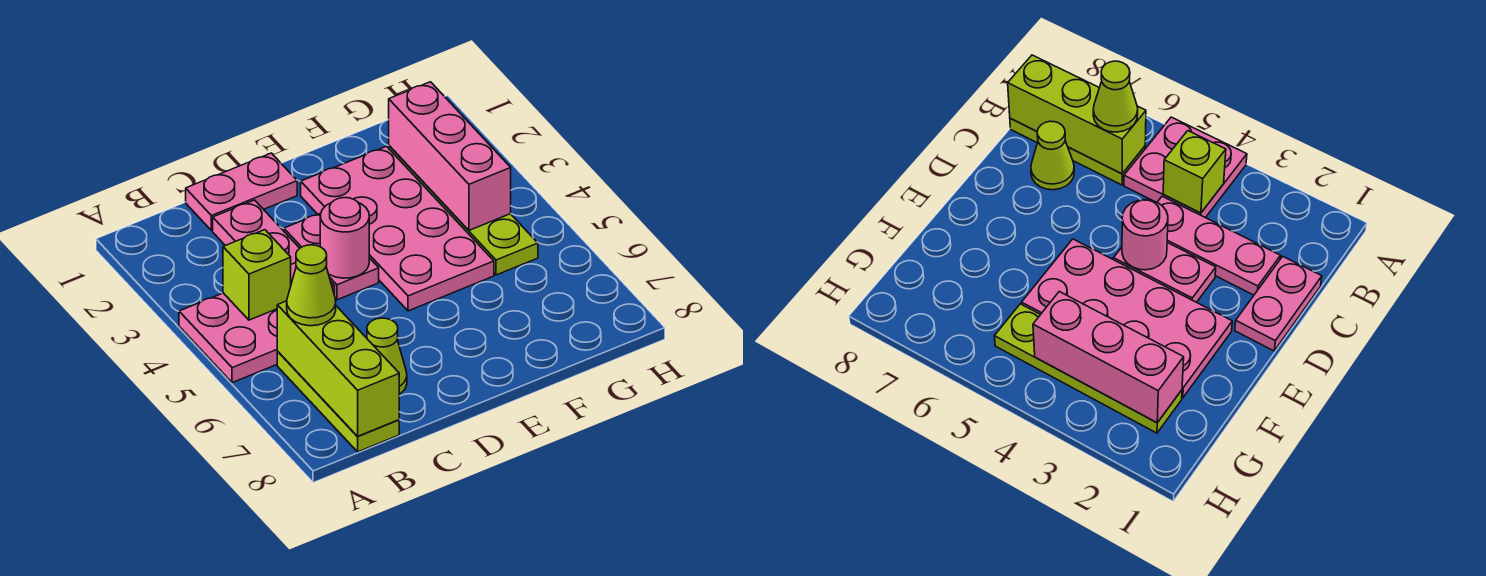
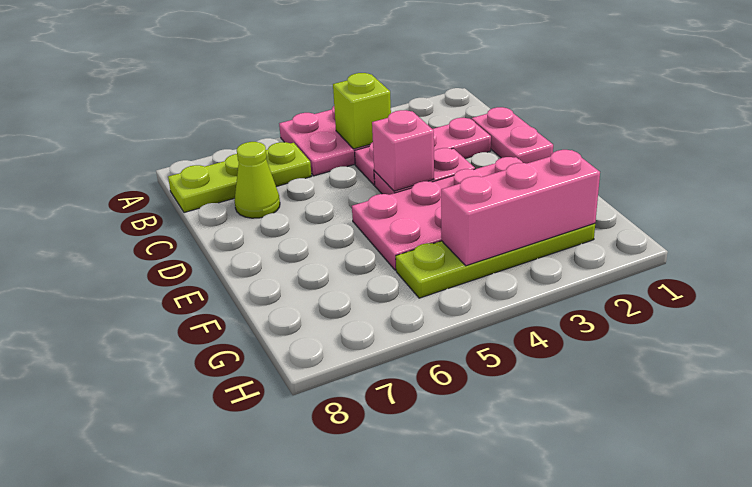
lime brick B6:B8 level 2 -> none
lime cone B6 level 3 -> none
pink round brick D4 level 2 -> pink brick D4 level 2

